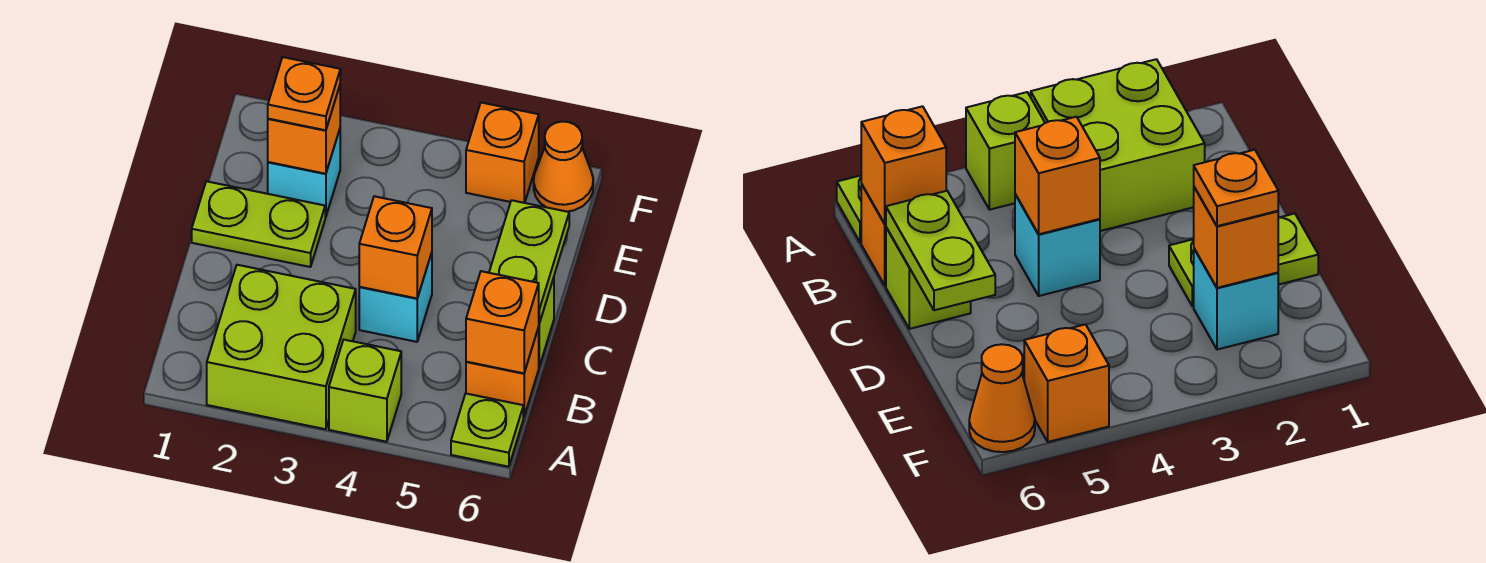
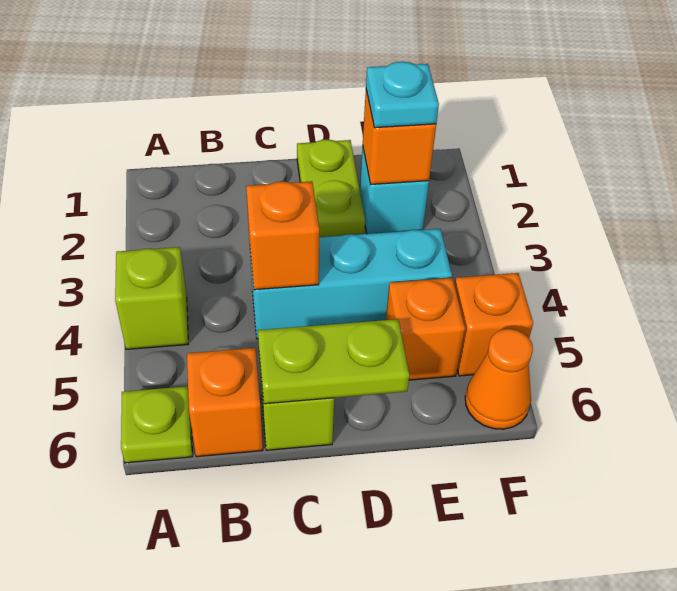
lime brick A2:B3 level 1 -> none
orange brick B6 level 2 -> orange brick E5 level 1
cyan brick C4 level 1 -> cyan brick C4:E4 level 1
orange plate E2 level 3 -> cyan plate E2 level 3

